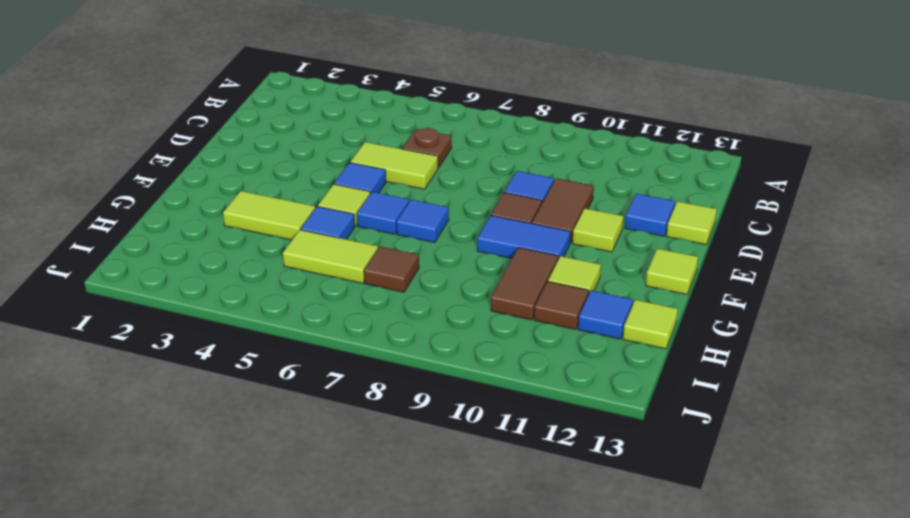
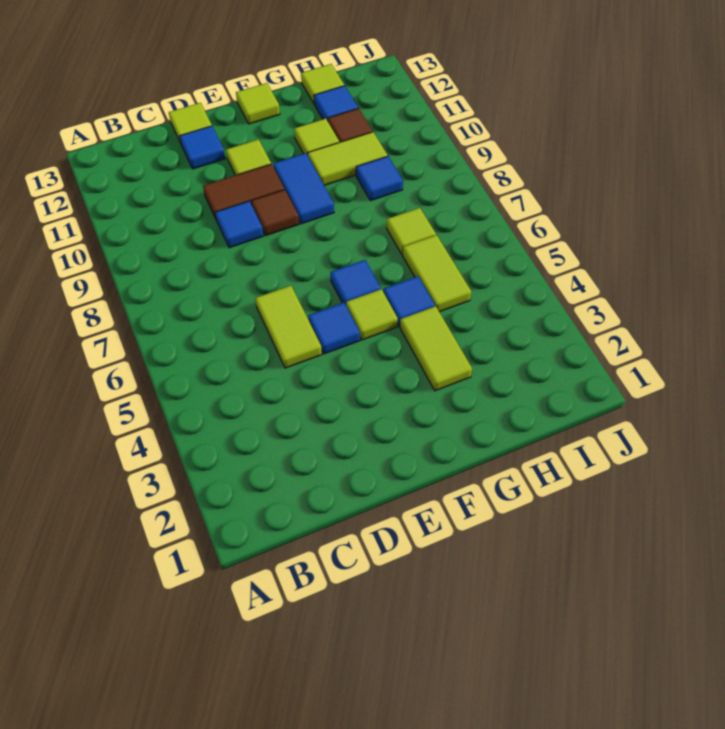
brown plate C6 level 1 -> none
blue tile F7 level 1 -> blue tile H9 level 1
brown tile G10:H10 level 1 -> lime tile G10:H10 level 1
brown tile H7 level 1 -> lime tile H7 level 1

